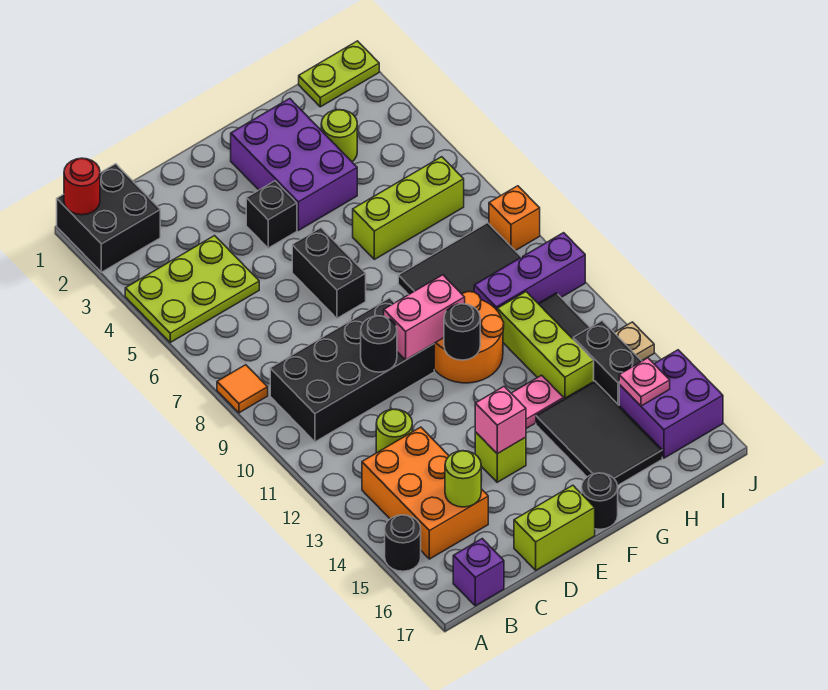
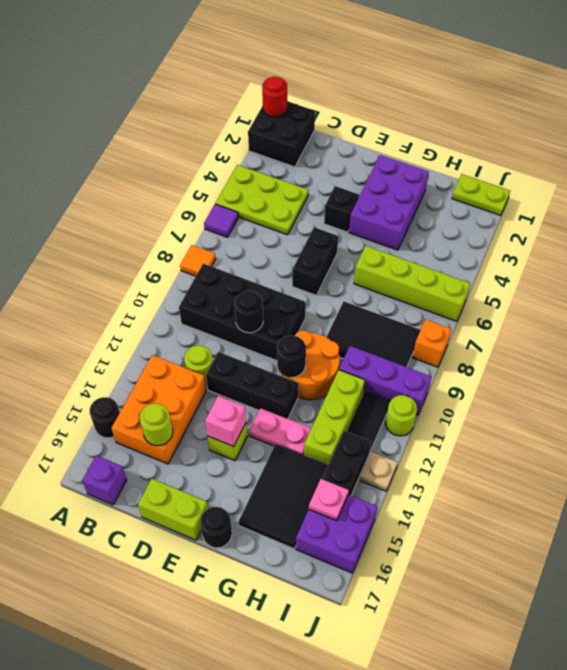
none -> purple tile A6 level 1
none -> black brick D12:F12 level 1
pink brick E10:F10 level 2 -> none
lime brick G6:I6 level 1 -> lime brick G6:J6 level 1
lime round brick H3 level 1 -> lime round brick J11 level 1

